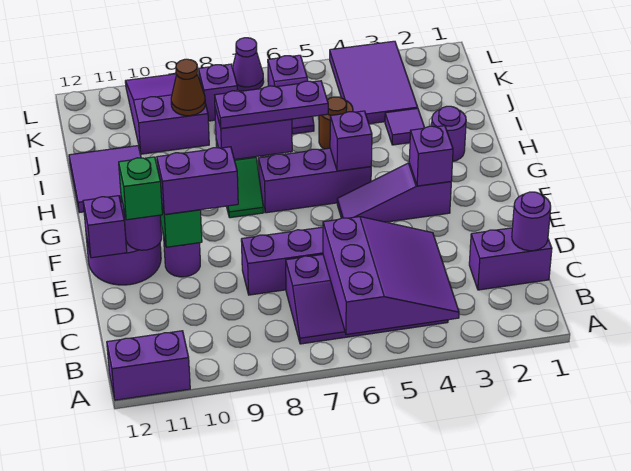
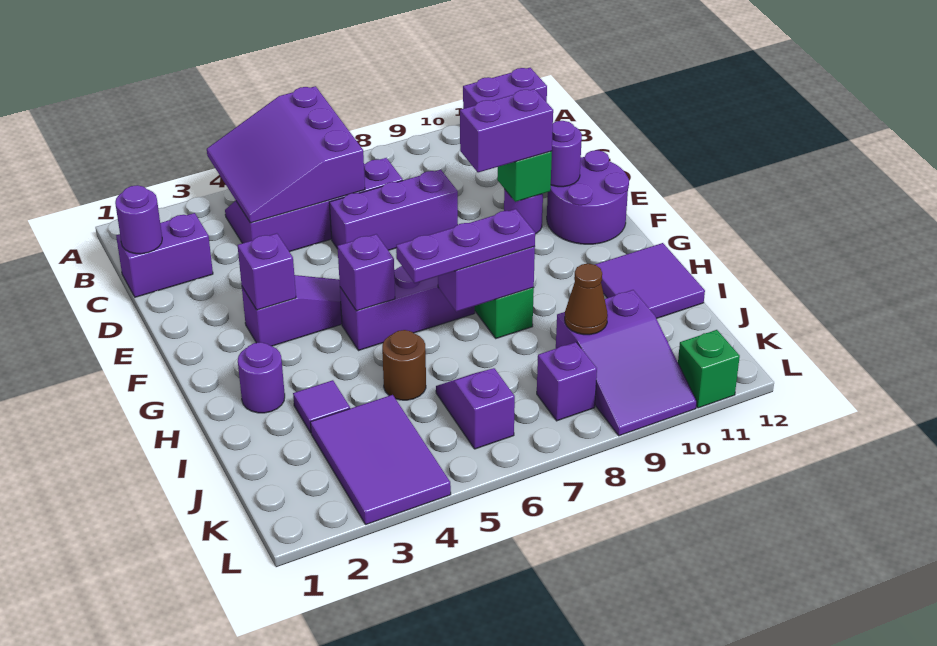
green brick E11 level 3 -> green brick L11 level 1
purple brick E12 level 2 -> none
purple cone L7 level 1 -> none

